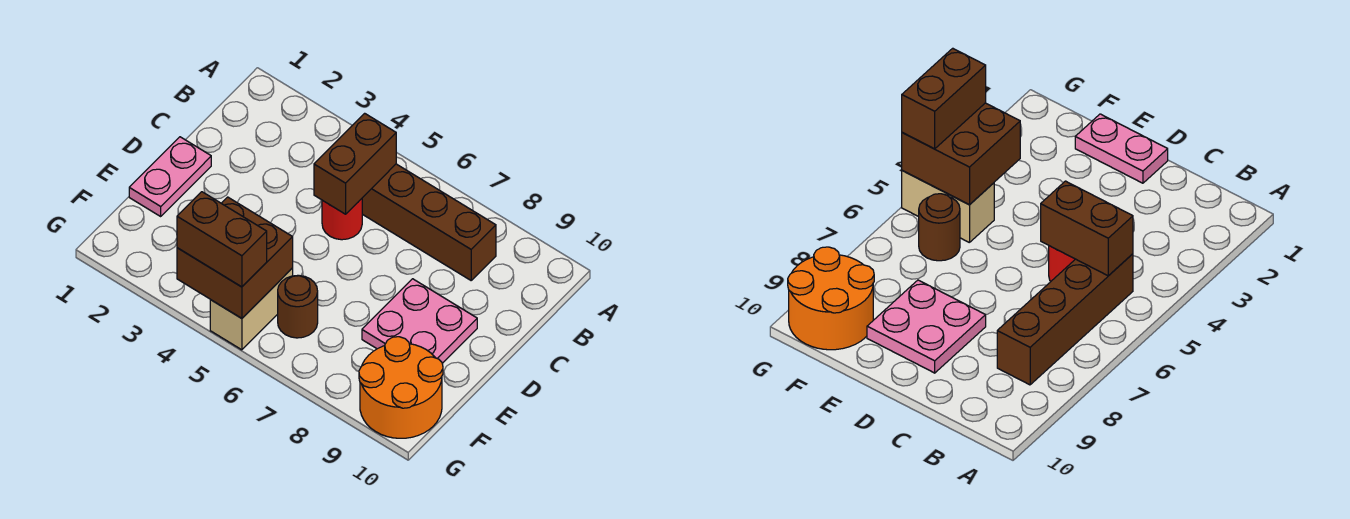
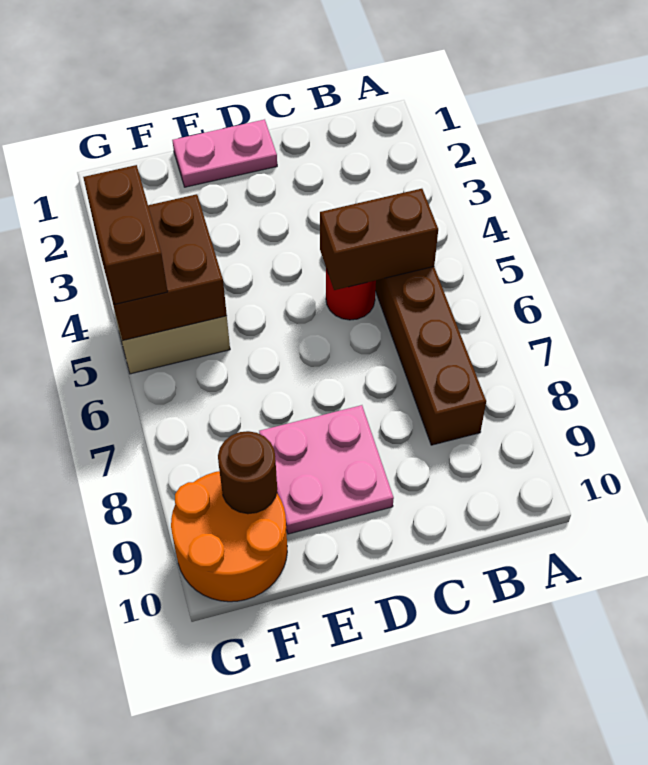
brown round brick F6 level 1 -> brown round brick F9 level 2

